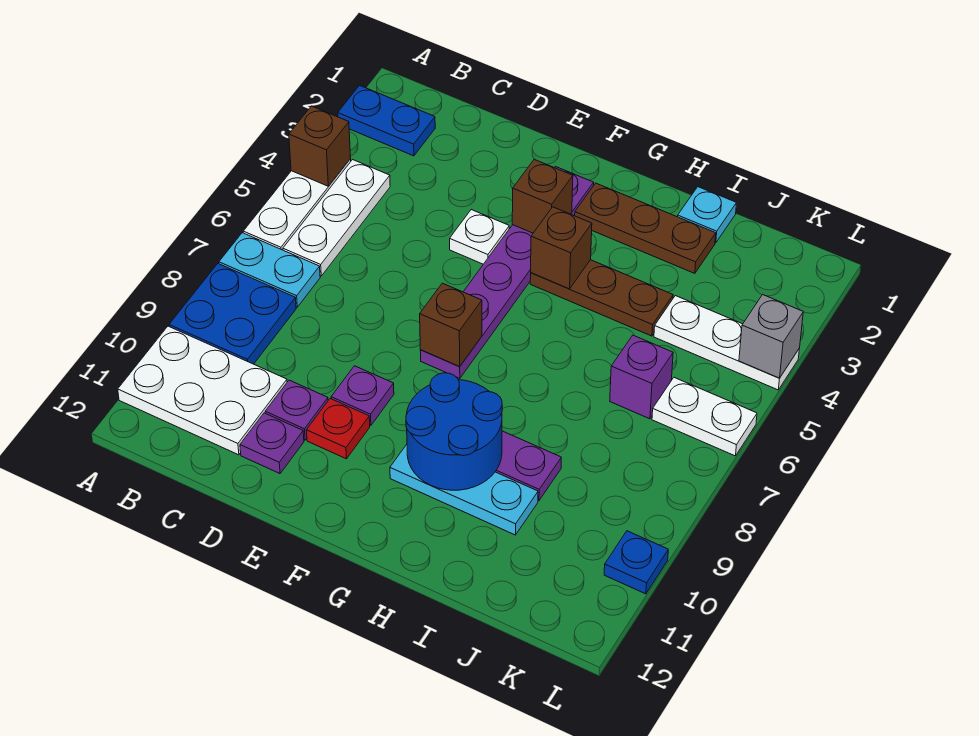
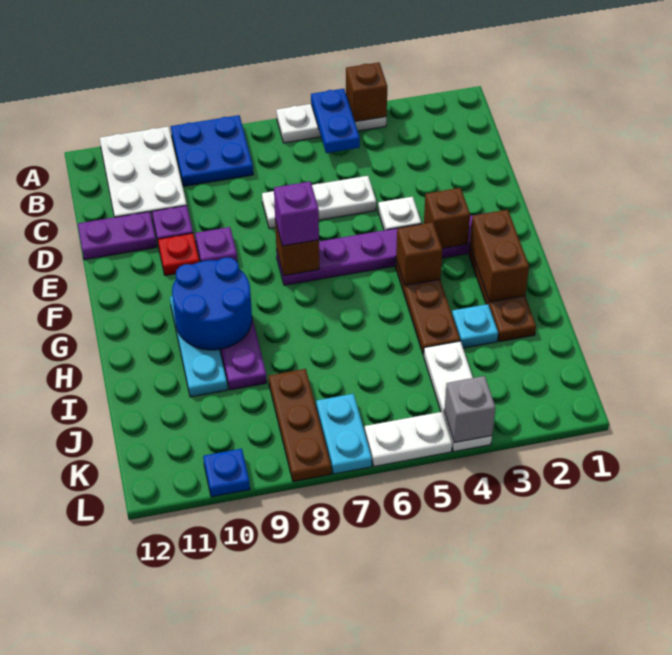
blue plate A2:B2 level 1 -> blue plate A5:B5 level 2
cyan plate A7:B7 level 1 -> cyan plate K7:L7 level 1
white plate B4:B6 level 1 -> white plate D5:D7 level 1
purple plate D11 level 1 -> purple plate D11:D12 level 1
none -> brown brick G2:H2 level 2
cyan plate I1 level 1 -> cyan plate I3 level 1
purple brick J6 level 1 -> purple brick F7 level 3
none -> brown plate J8:L8 level 1
white plate K6:L6 level 1 -> white plate L5:L6 level 1

